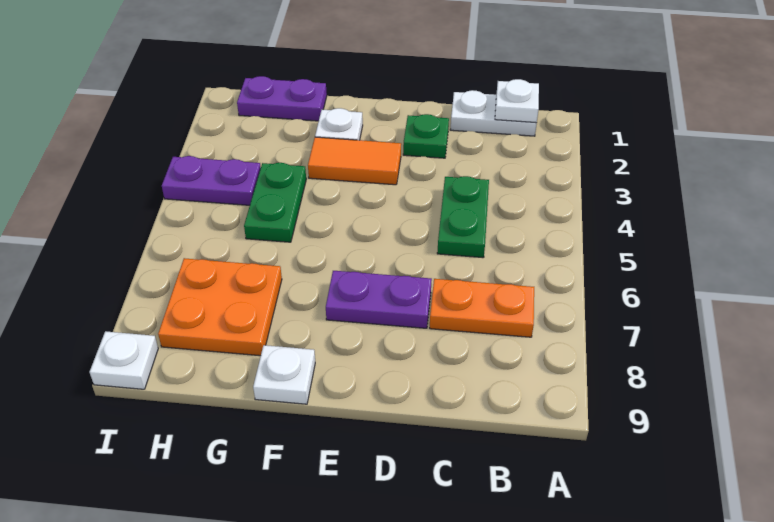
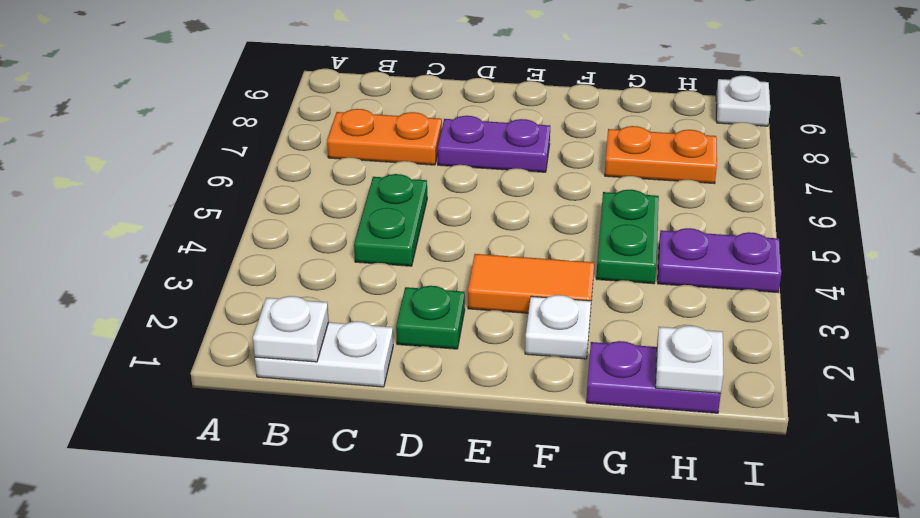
white plate F9 level 1 -> white plate H1 level 2
orange plate G7:H8 level 1 -> orange plate G7:H7 level 1

